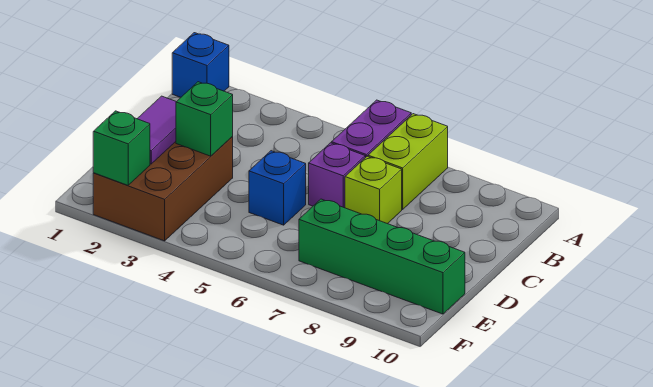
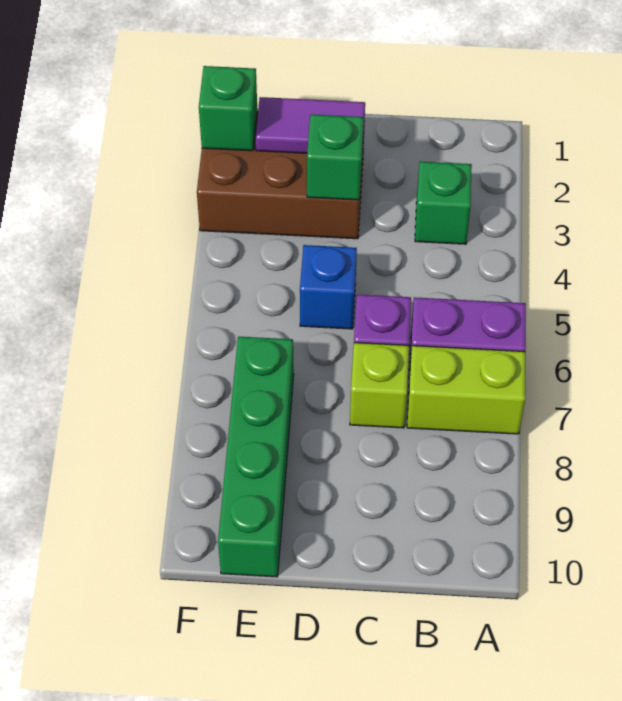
blue brick A1 level 1 -> none
none -> green brick B3 level 1

